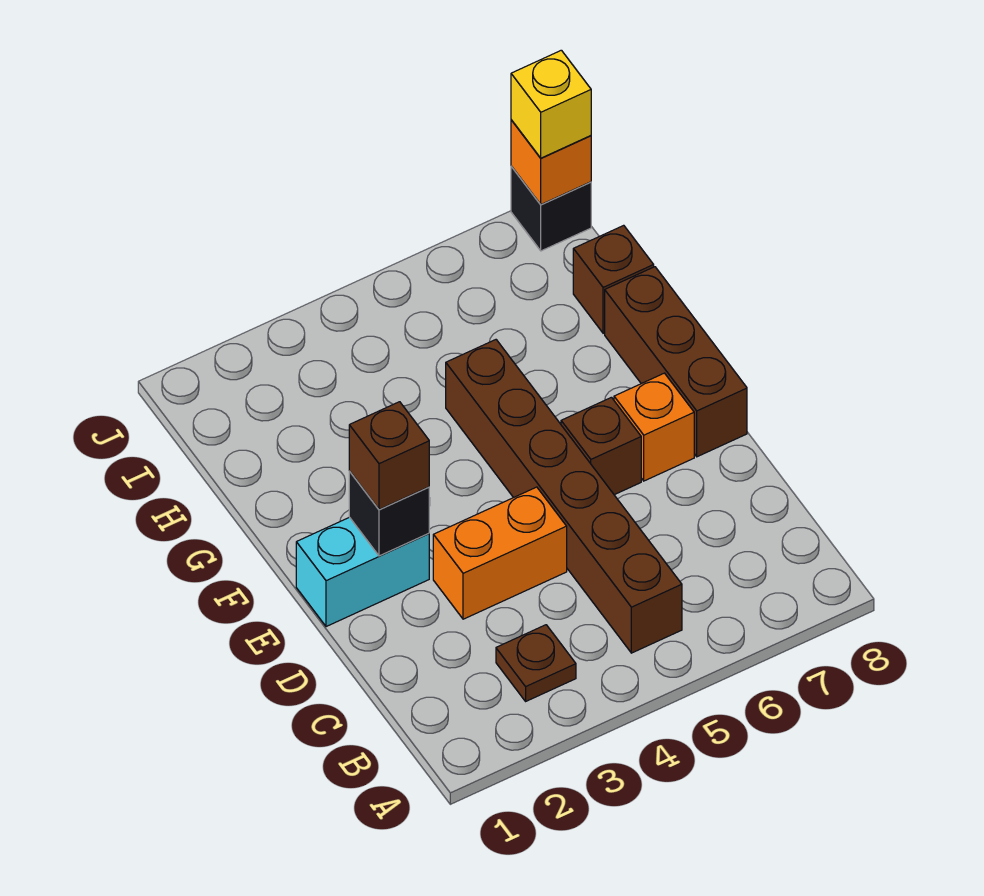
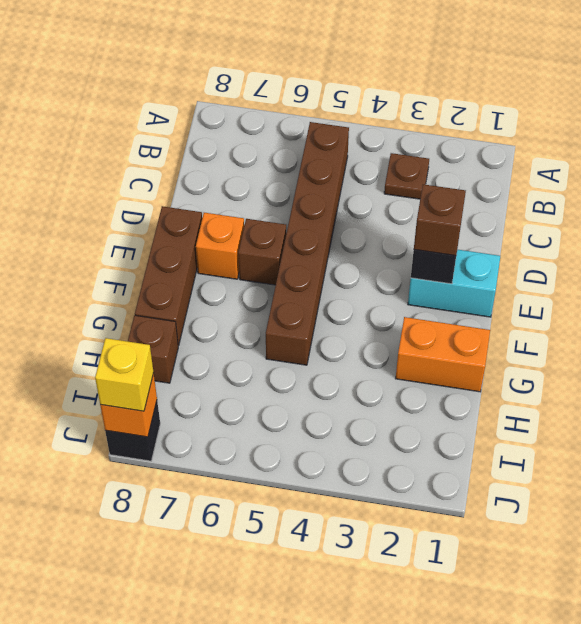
orange brick D3:D4 level 1 -> orange brick G1:G2 level 1

